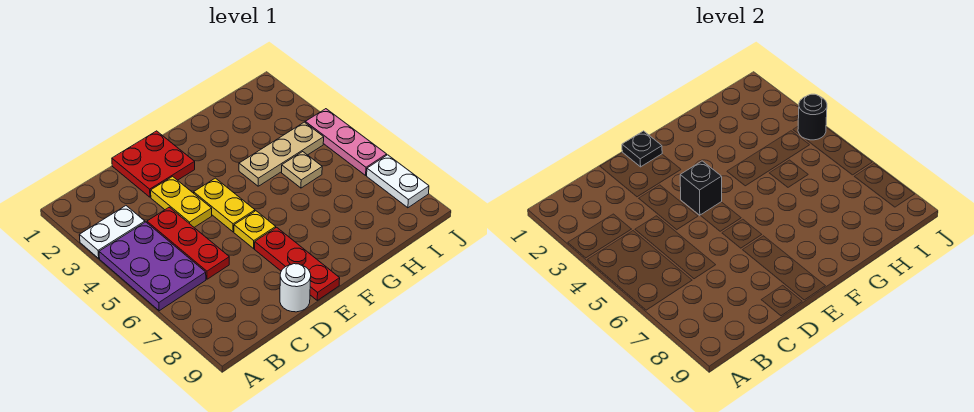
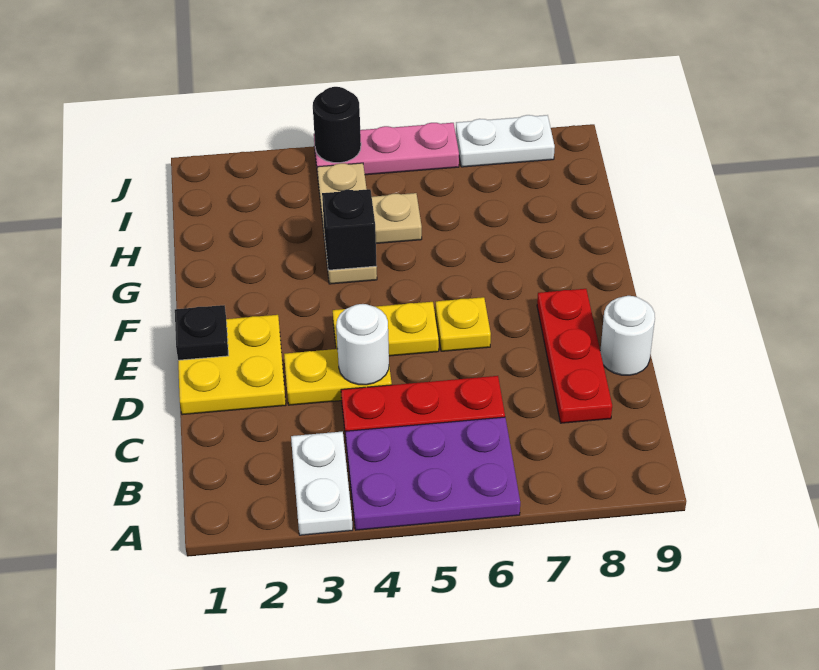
red plate D1:E2 level 1 -> yellow plate D1:E2 level 1
none -> white round brick D4 level 2
black brick E4 level 2 -> black brick G4 level 2
red plate E7:E9 level 1 -> red plate C8:E8 level 1

